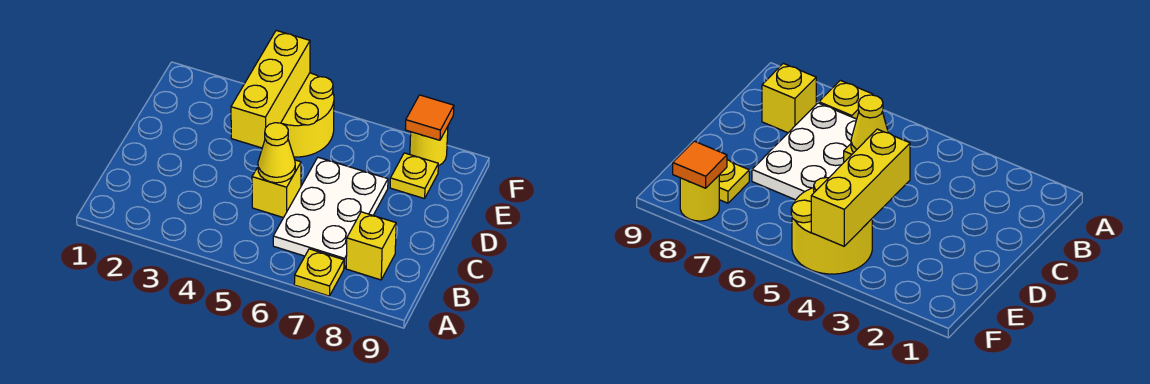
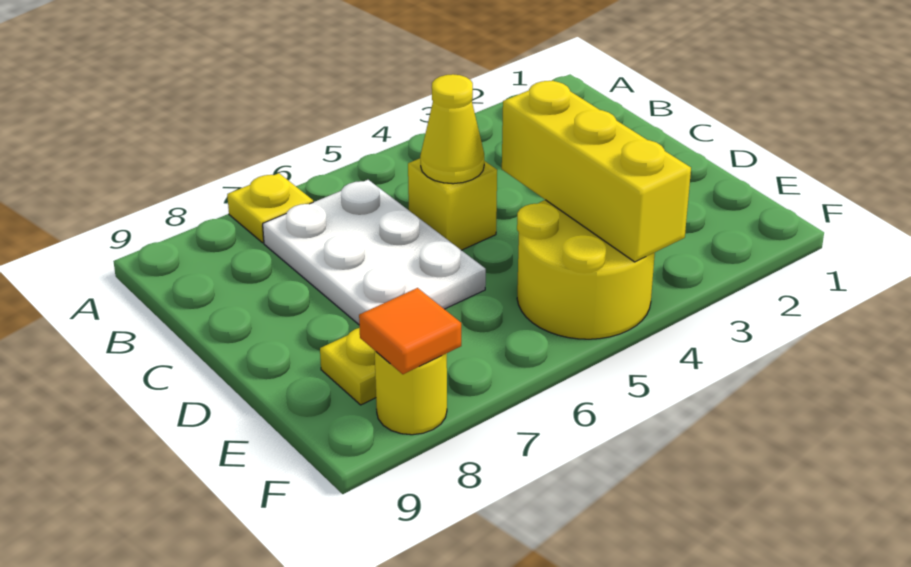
yellow brick B8 level 1 -> none

